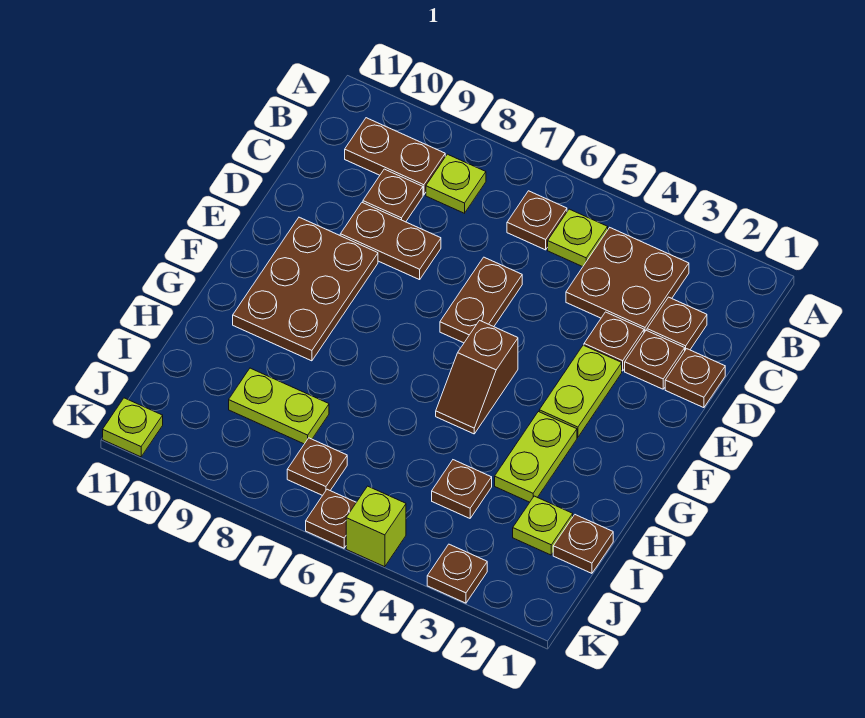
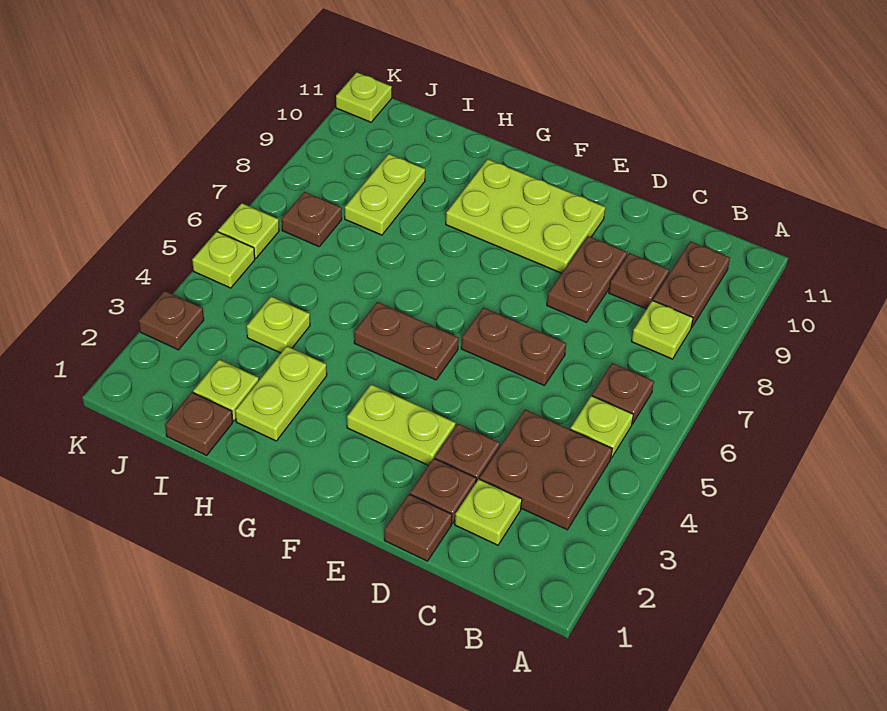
brown plate C2 level 1 -> lime plate C2 level 1
brown plate E9:G10 level 1 -> lime plate E9:G10 level 1
brown slope F5:G5 level 1 top F -> brown plate F5:G5 level 1
lime plate G3:H3 level 1 -> lime plate H2:H3 level 1
brown plate I4 level 1 -> lime plate I4 level 1
lime brick K5 level 1 -> lime plate K5 level 1
brown plate K6 level 1 -> lime plate K6 level 1

